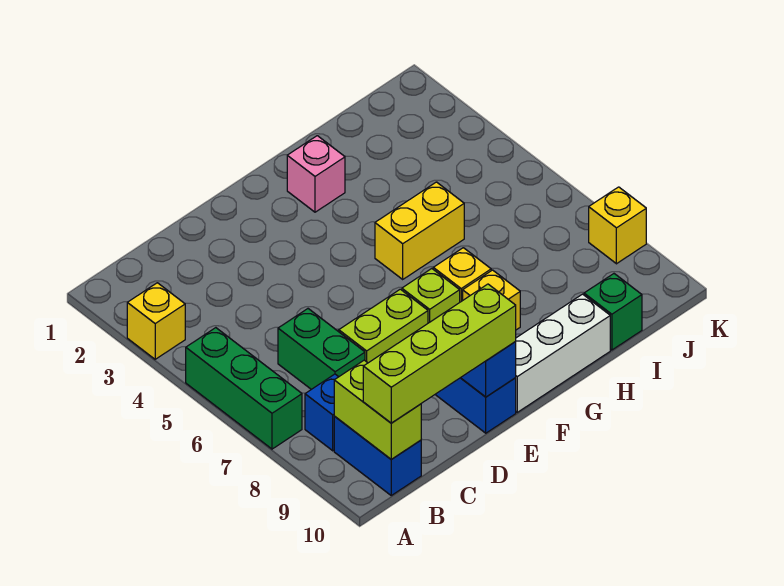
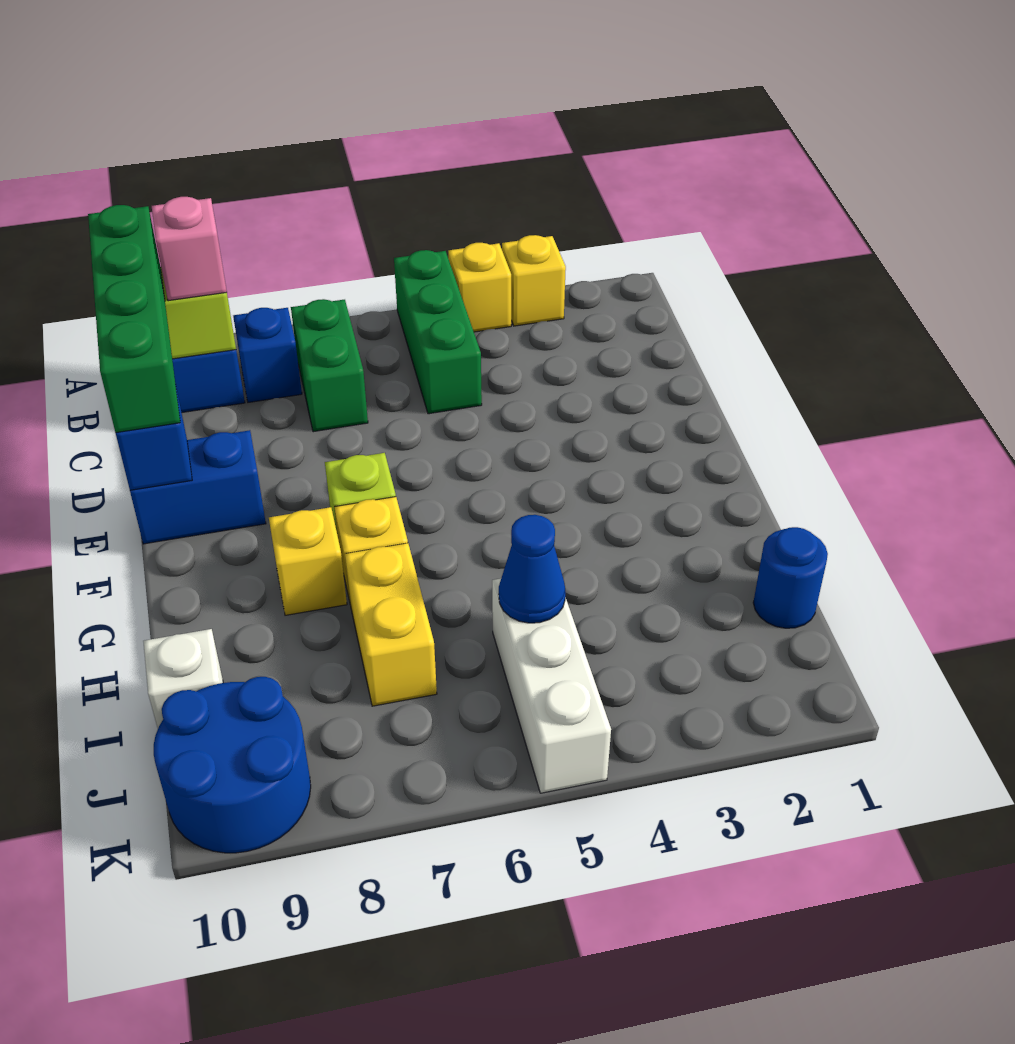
green brick A5:A7 level 1 -> green brick A5:C5 level 1
lime brick B10:E10 level 3 -> green brick B10:E10 level 3
green brick C6:C7 level 1 -> green brick B7:C7 level 1
lime brick D7:E7 level 1 -> none
white brick F10:H10 level 1 -> white brick I5:K5 level 1
pink brick G2 level 1 -> pink brick B9 level 3
yellow brick G5:H5 level 1 -> yellow brick H7:I7 level 1
none -> blue round brick I1 level 1
none -> blue cone I5 level 2
green brick I10 level 1 -> white brick I10 level 1
none -> blue round brick J9:K10 level 1
yellow brick K8 level 1 -> yellow brick A4 level 1

